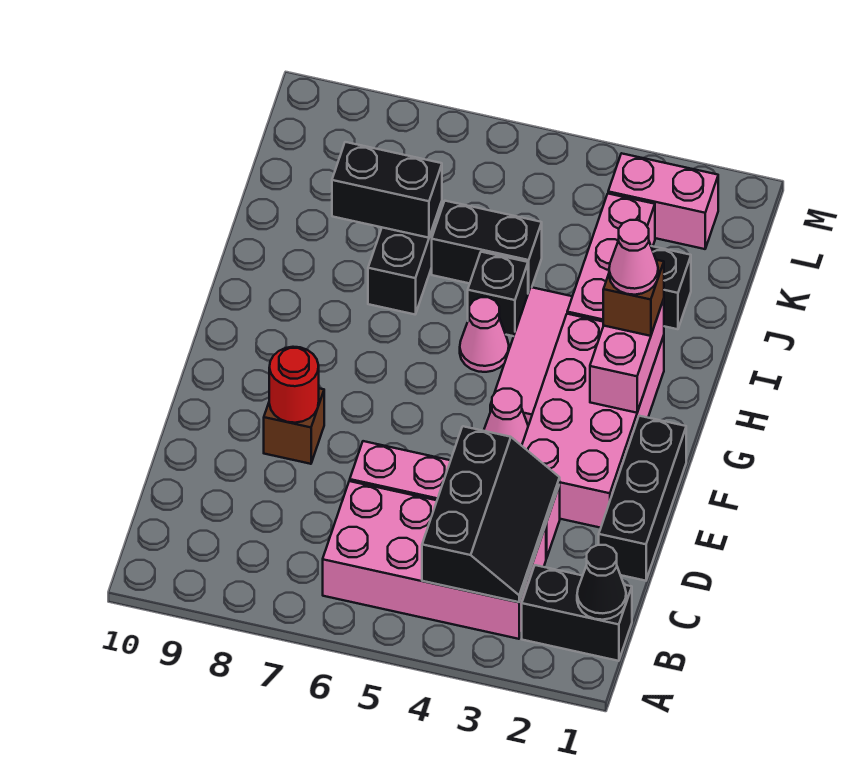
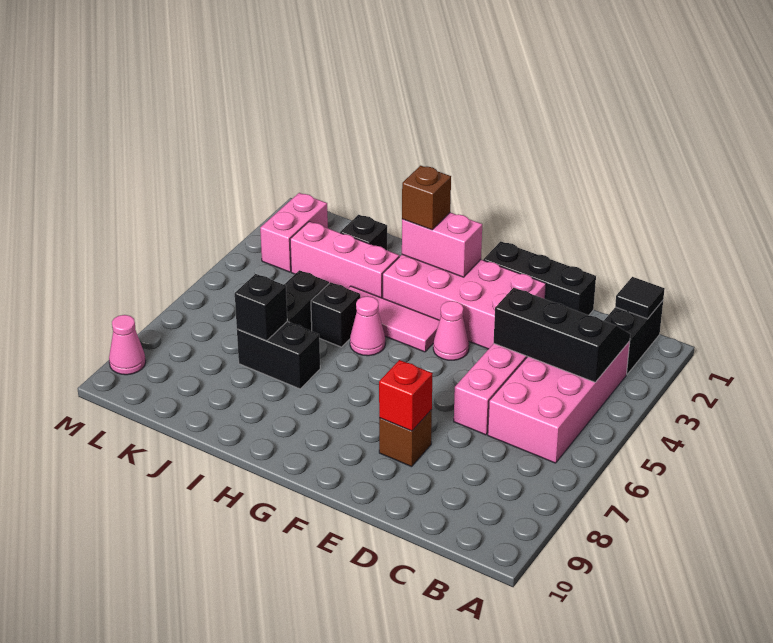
black cone B1 level 2 -> black tile B1 level 2
red round brick E8 level 2 -> red brick E8 level 2
pink cone H2 level 4 -> pink cone M9 level 1
black brick J7:J8 level 2 -> black brick J7 level 2

